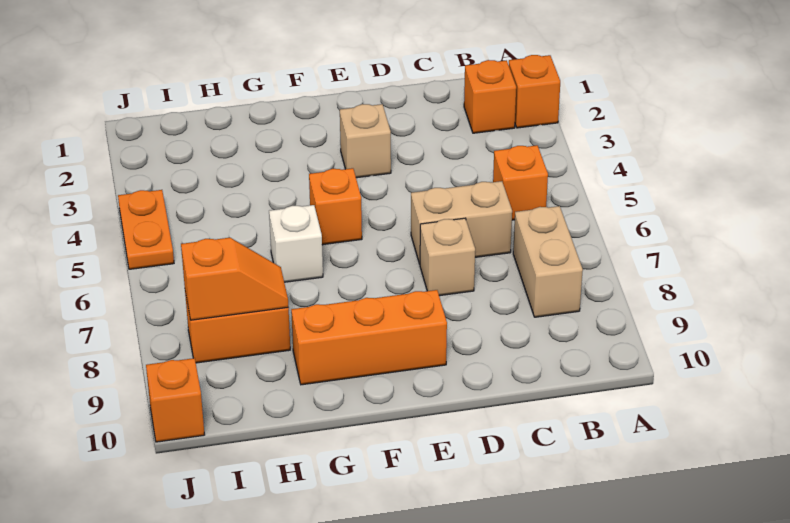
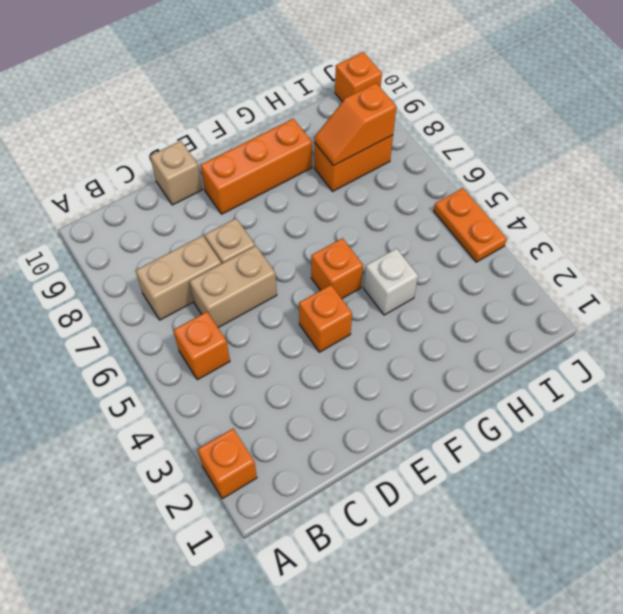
orange brick B2 level 1 -> orange brick E4 level 1
tan brick B7:B8 level 1 -> tan brick B7:C7 level 1
tan brick E3 level 1 -> tan brick D10 level 1
white brick G6 level 1 -> white brick G4 level 1

